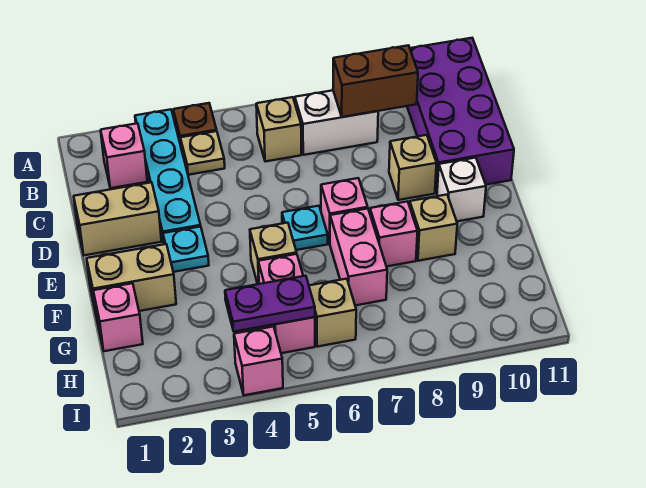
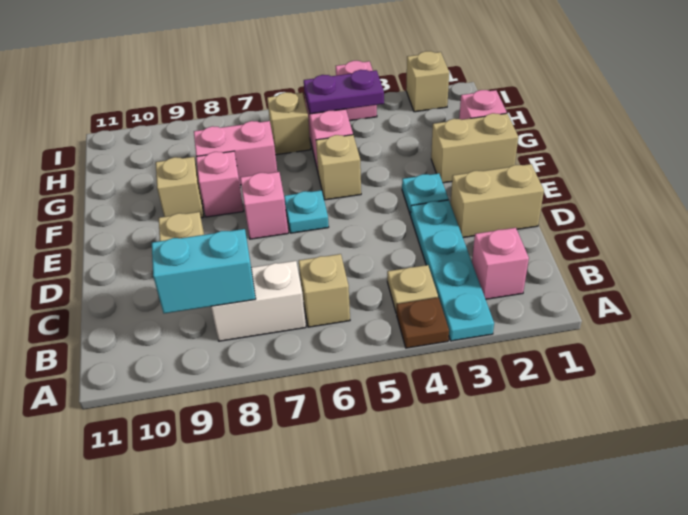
purple brick A10:D11 level 1 -> none
brown brick B8:B9 level 2 -> cyan brick B8:B9 level 2
white brick E10 level 1 -> none
pink brick F7:G7 level 1 -> pink brick G7:G8 level 1
none -> tan brick I2 level 1

